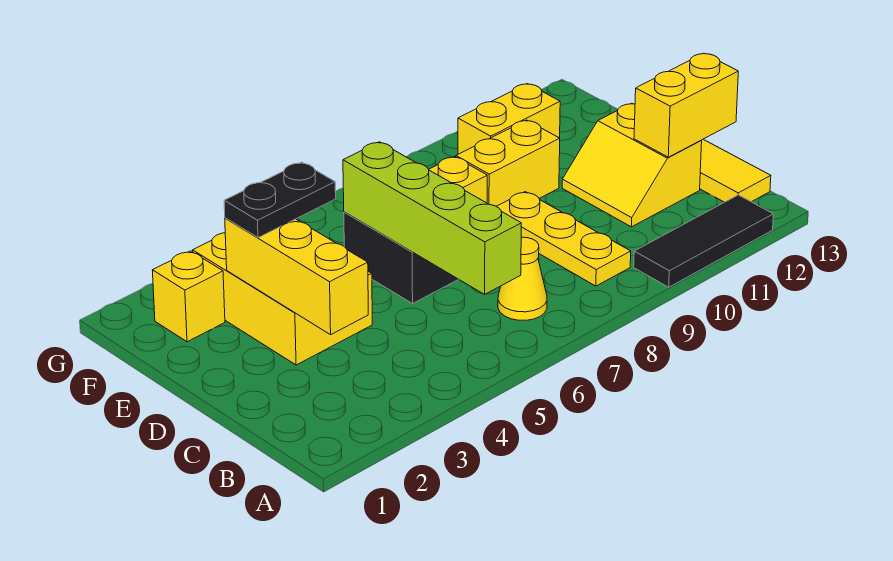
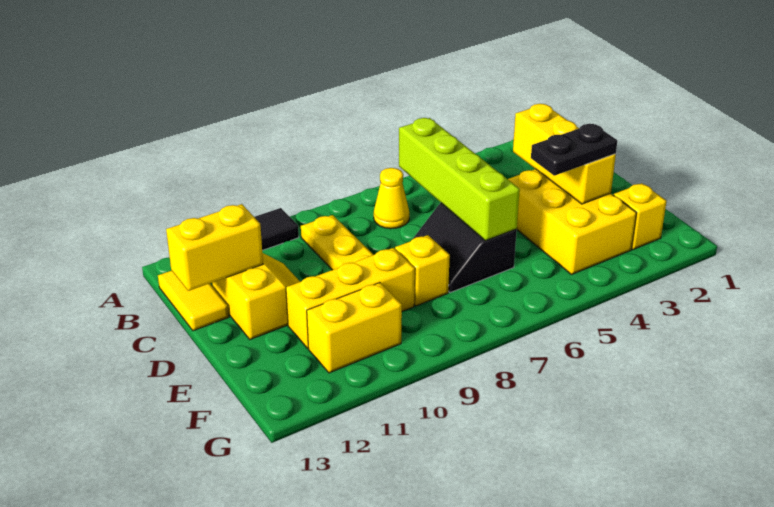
yellow brick E9:E10 level 1 -> yellow brick E9:E11 level 1

